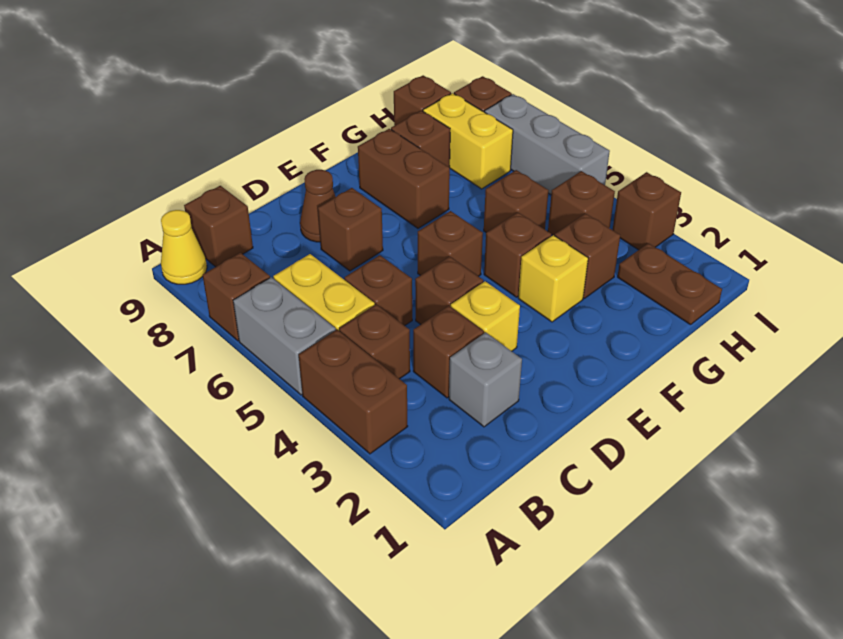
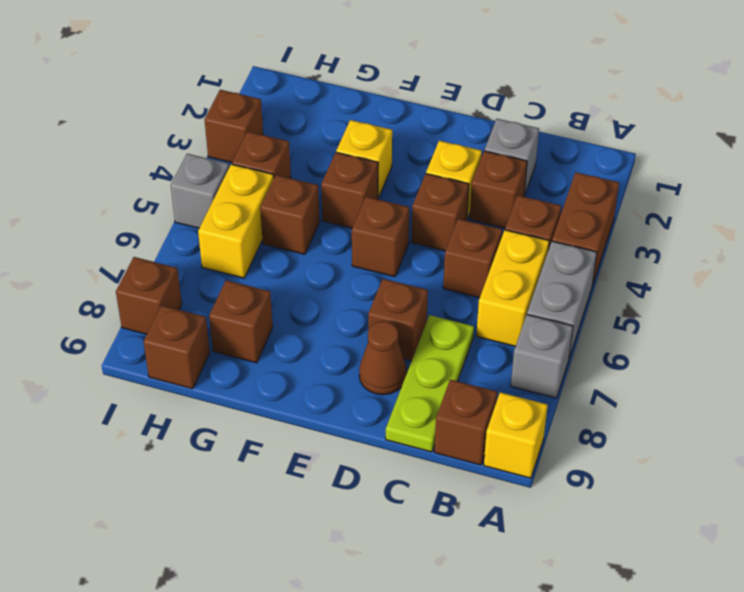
brown brick A7 level 1 -> grey brick A7 level 1
yellow cone A9 level 1 -> yellow brick A9 level 1
none -> lime plate C7:C9 level 1
brown brick F7:F8 level 1 -> none
brown brick G3 level 1 -> none
brown plate H1:H2 level 1 -> none
yellow brick H7:H8 level 1 -> yellow brick H5:H6 level 1
grey brick I5:I7 level 1 -> grey brick I5 level 1

